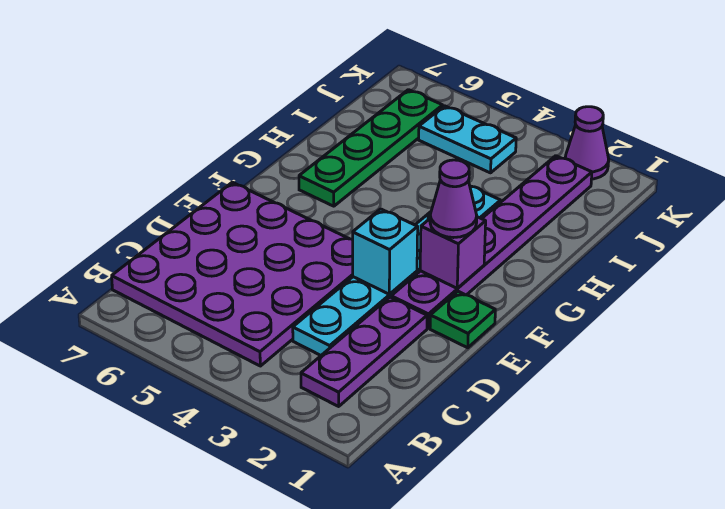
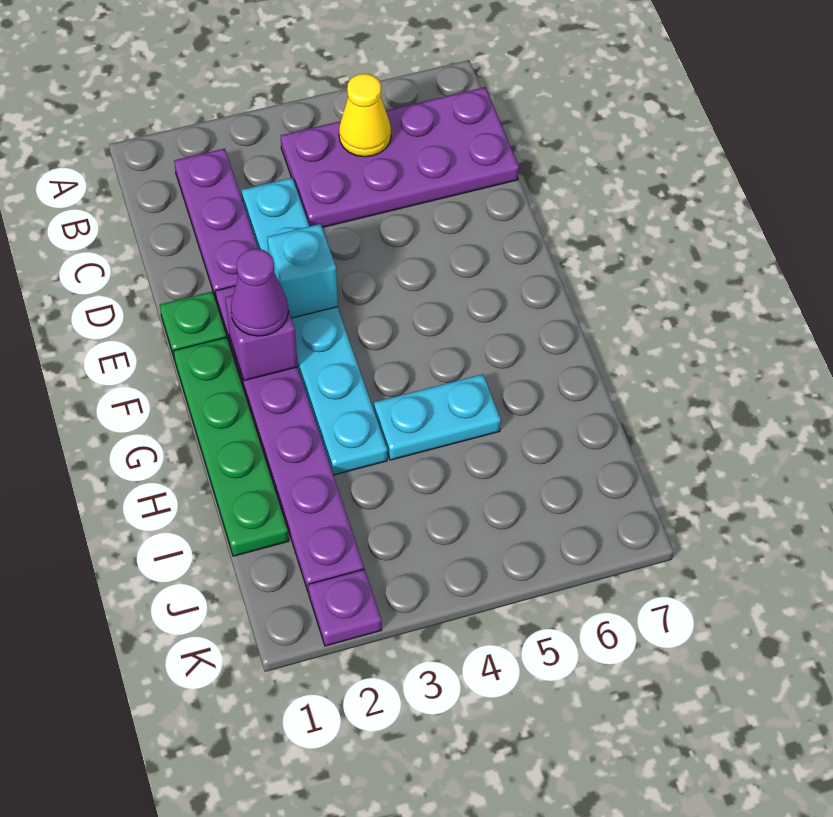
purple plate B4:E7 level 1 -> purple plate B4:C7 level 1
none -> yellow cone B5 level 2
green plate G6:J6 level 1 -> green plate F1:I1 level 1
cyan plate J4:J5 level 1 -> cyan plate H4:H5 level 1
purple cone K2 level 1 -> purple plate K2 level 1

